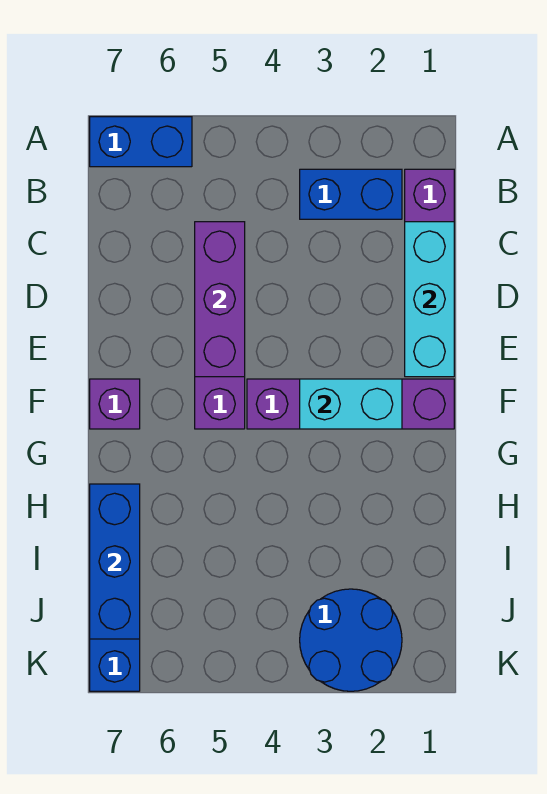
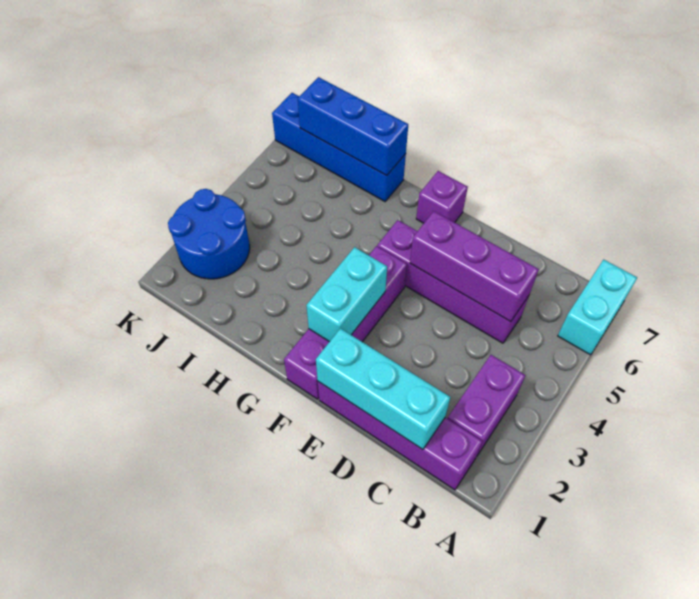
blue brick A6:A7 level 1 -> cyan brick A6:A7 level 1
blue brick B2:B3 level 1 -> purple brick B2:B3 level 1

